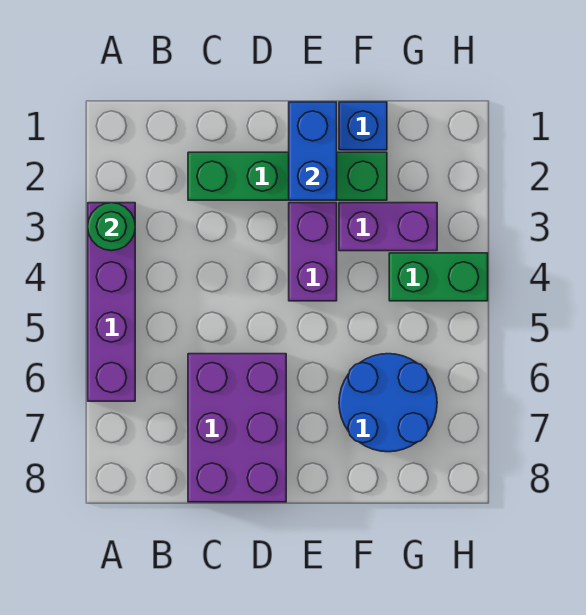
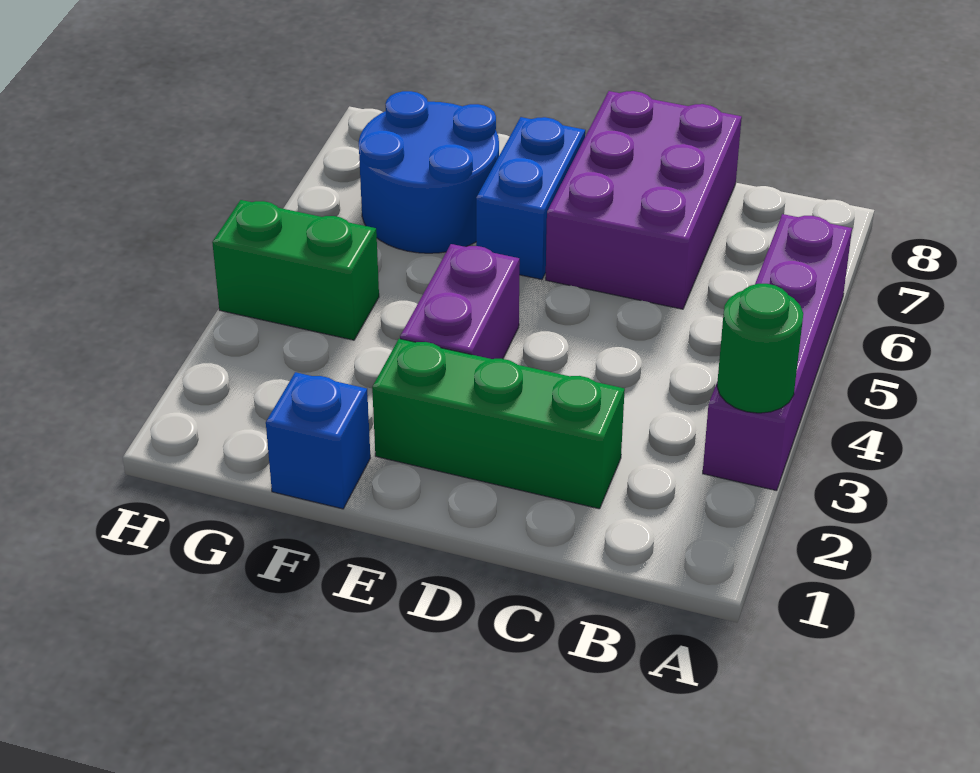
green brick C2:F2 level 1 -> green brick C2:E2 level 1
blue brick E1:E2 level 2 -> blue brick E6:E7 level 1
purple brick F3:G3 level 1 -> none

